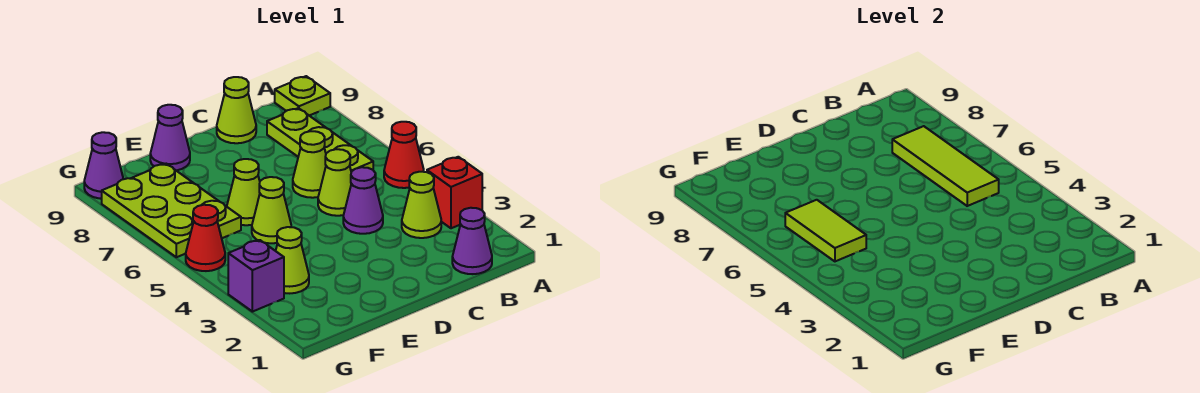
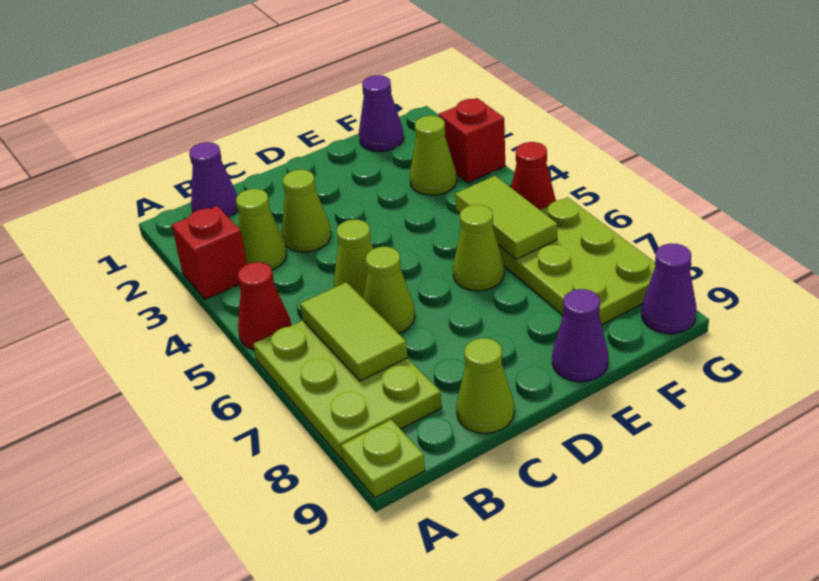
lime tile B5:B7 level 2 -> lime tile B6:B7 level 2
lime plate B6:B8 level 1 -> lime plate A6:B8 level 1
purple cone C4 level 1 -> purple cone F1 level 1
lime cone E5 level 1 -> lime cone C3 level 1
purple brick G3 level 1 -> red brick G3 level 1

